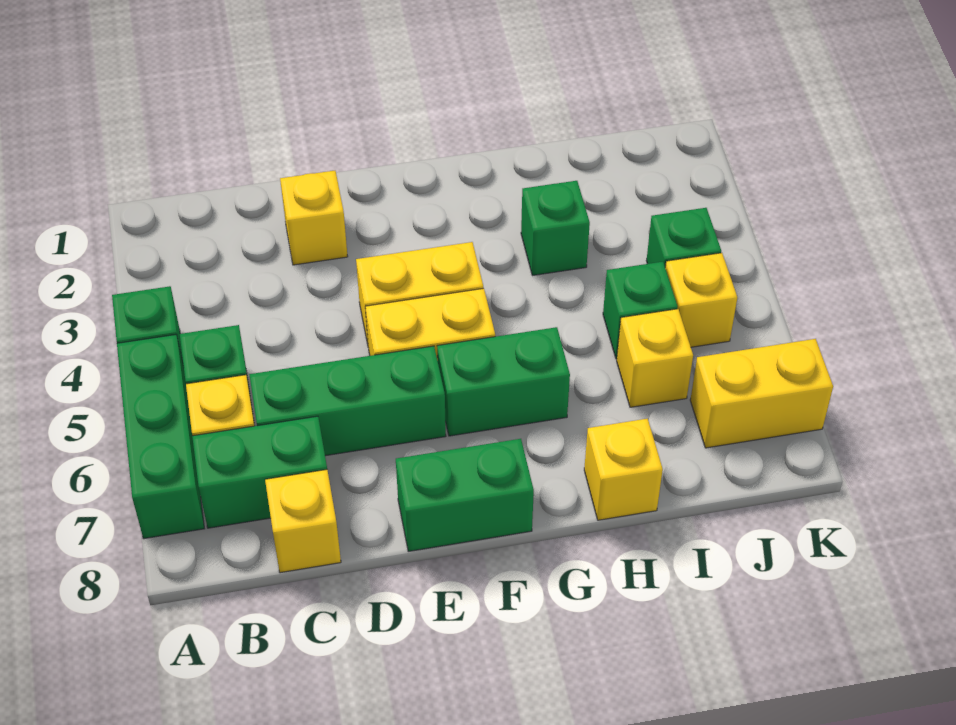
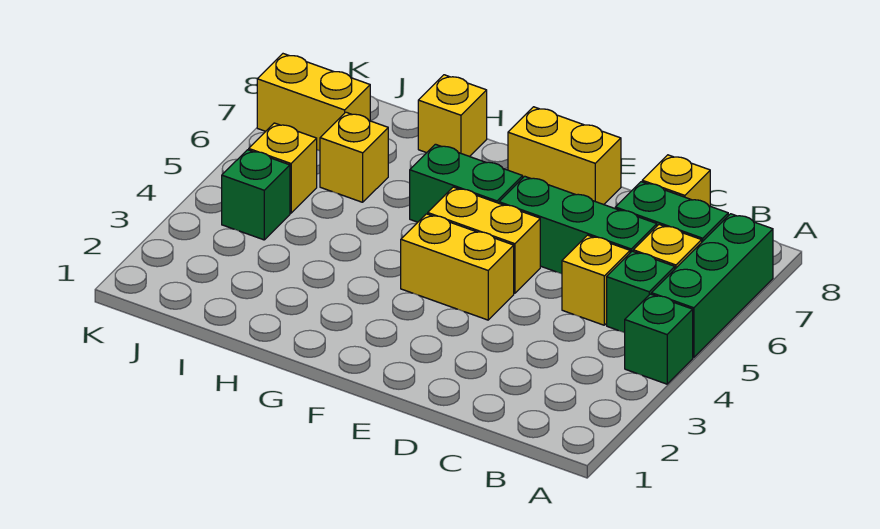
yellow brick D2 level 1 -> yellow brick C5 level 1
green brick E8:F8 level 1 -> yellow brick E8:F8 level 1
green brick H3 level 1 -> none
green brick I5 level 1 -> none

